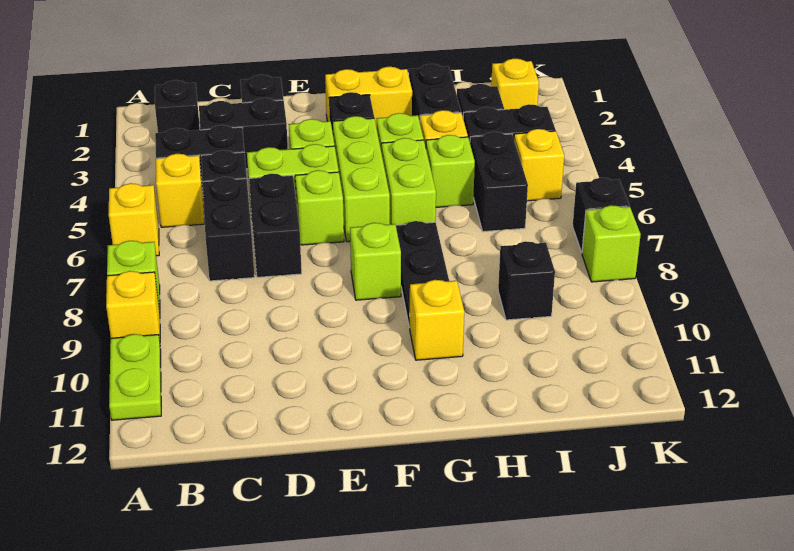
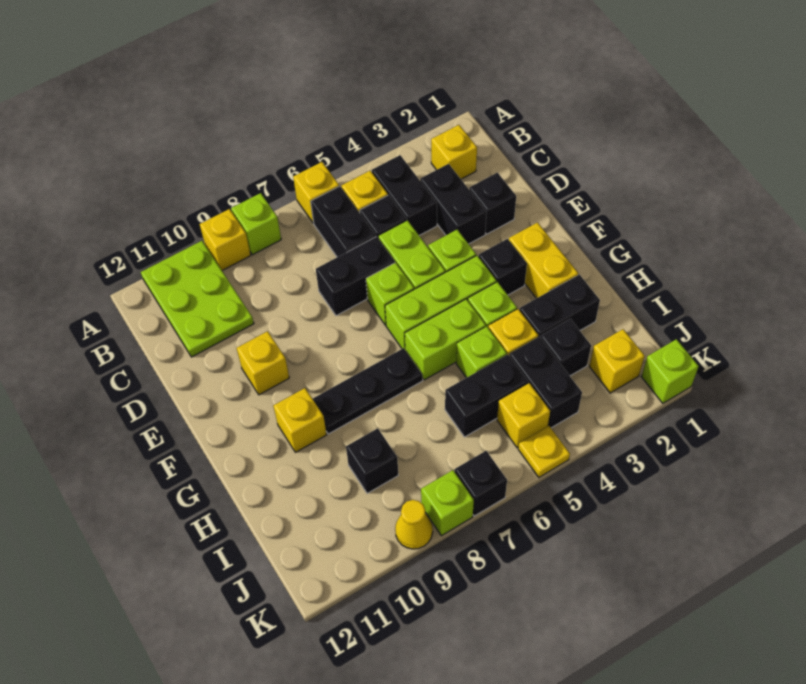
lime plate A10:A11 level 1 -> lime plate A10:C11 level 1
black brick B2 level 1 -> yellow brick B2 level 1
black brick C6:C7 level 1 -> black brick B6:C6 level 1
none -> yellow brick E10 level 1
lime brick F8 level 1 -> lime brick K1 level 1
none -> yellow plate K5 level 1
none -> yellow cone K9 level 1

